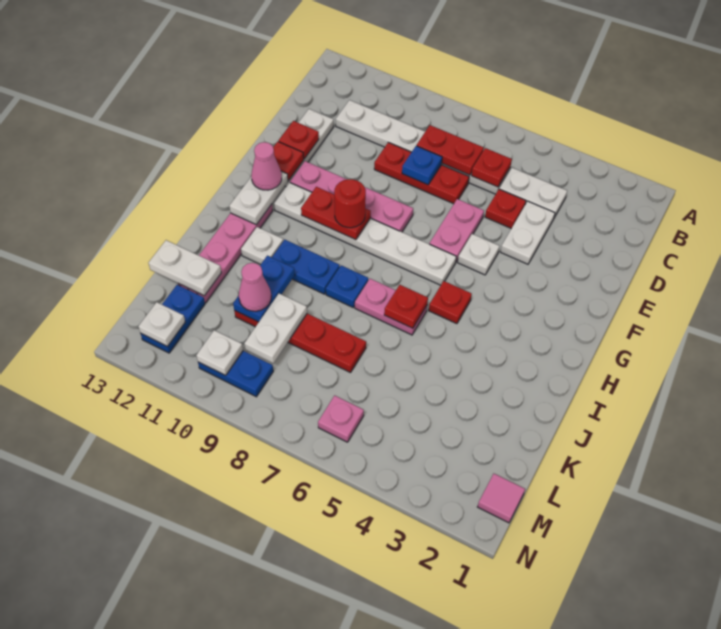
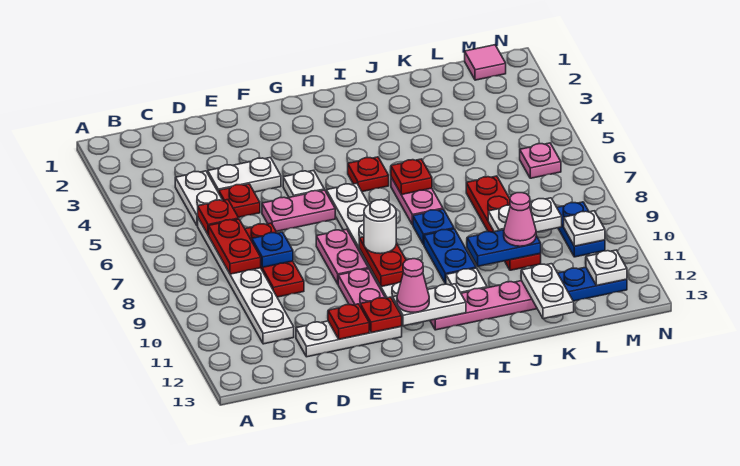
red round brick G9 level 3 -> white round brick G9 level 3

